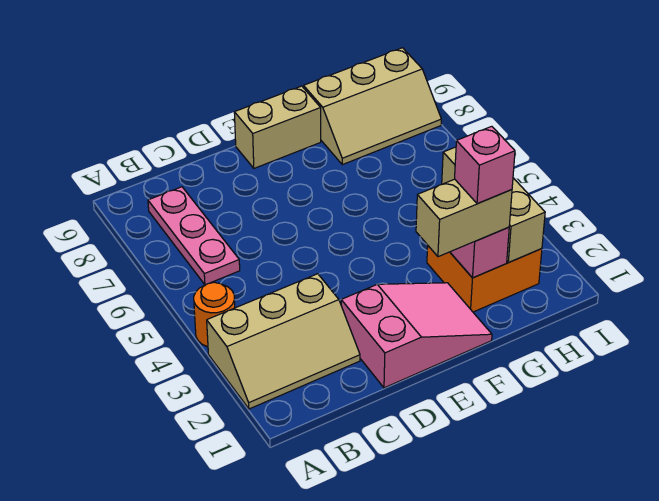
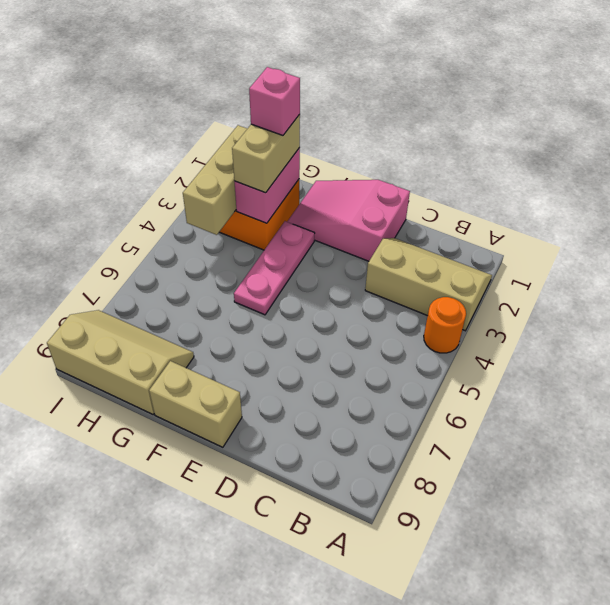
pink plate B6:B8 level 1 -> pink plate F3:F5 level 1
tan brick F2:G2 level 3 -> tan brick G2:G3 level 3

